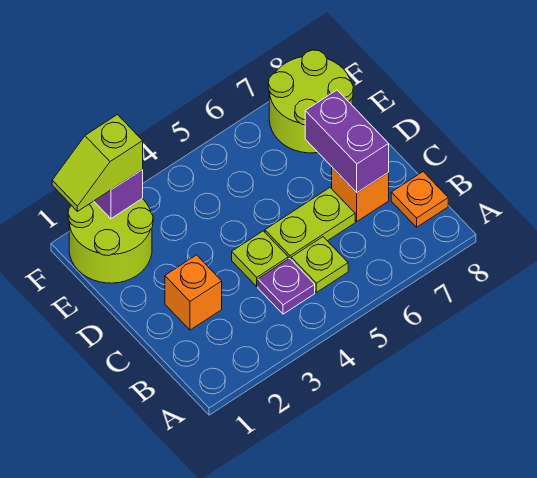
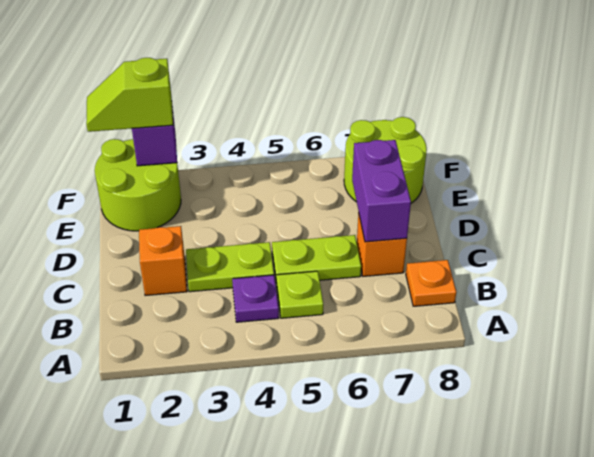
lime plate C4 level 1 -> lime plate C3:C4 level 1

